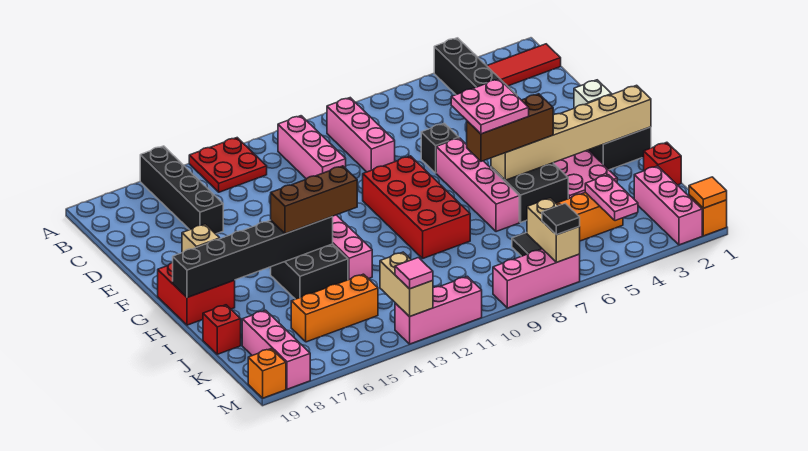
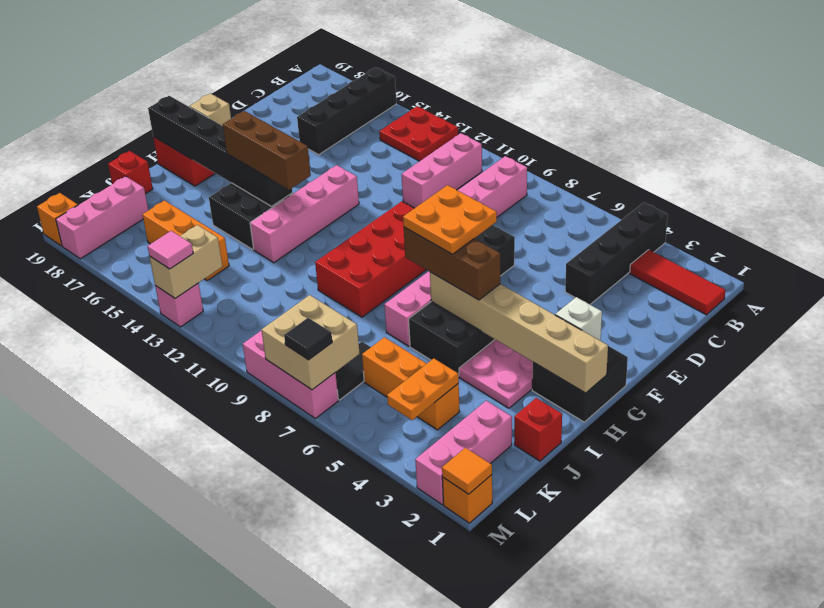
pink plate G6:H7 level 4 -> orange plate G6:H7 level 4
pink plate K4:L4 level 2 -> orange plate K4:L4 level 2
tan brick L7:M7 level 2 -> tan brick L7:M8 level 2
pink brick M11:M13 level 1 -> pink brick M13 level 1

